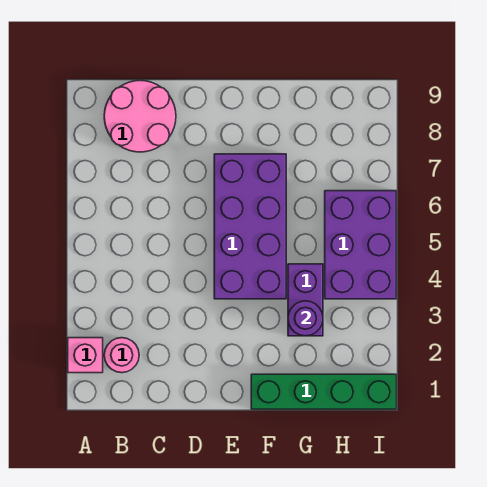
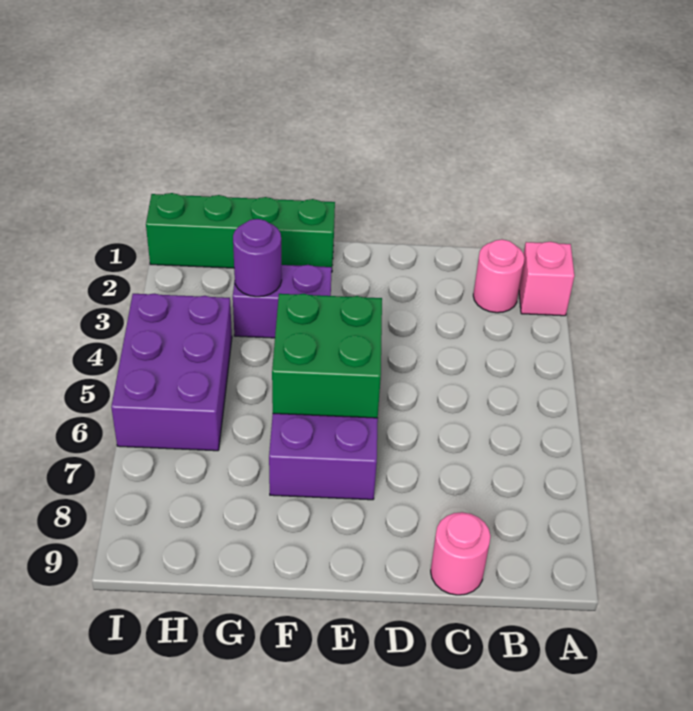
pink round brick B8:C9 level 1 -> pink round brick C9 level 1
none -> green brick E5:F6 level 2
purple brick G3:G4 level 1 -> purple brick F3:G3 level 1

